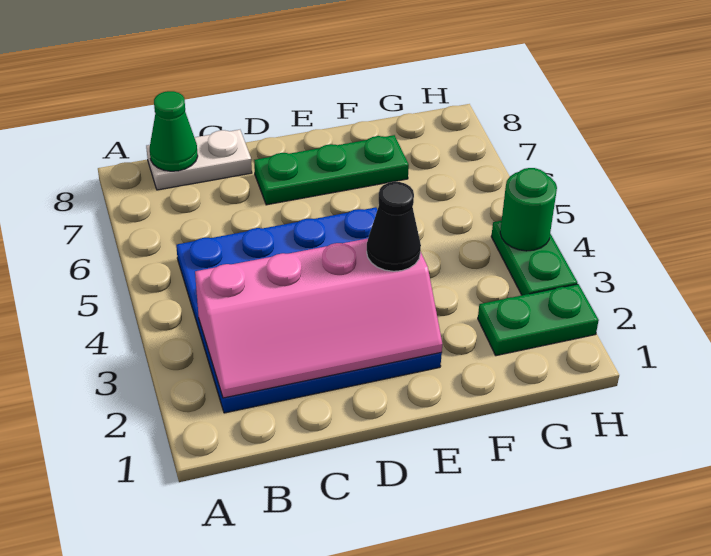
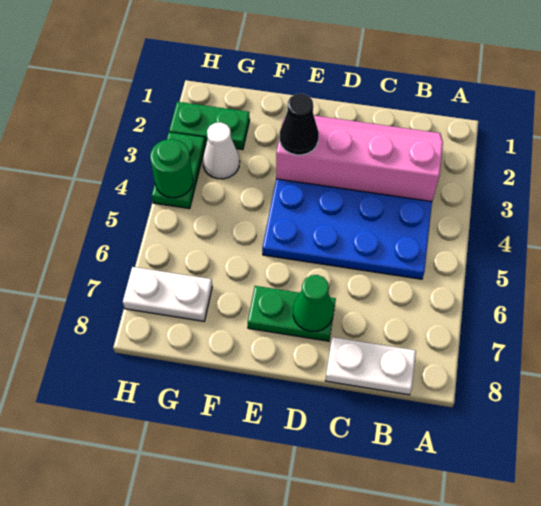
green cone B8 level 2 -> green cone D7 level 2
green plate D7:F7 level 1 -> green plate D7:E7 level 1
none -> white cone G3 level 1
none -> white plate G7:H7 level 1

